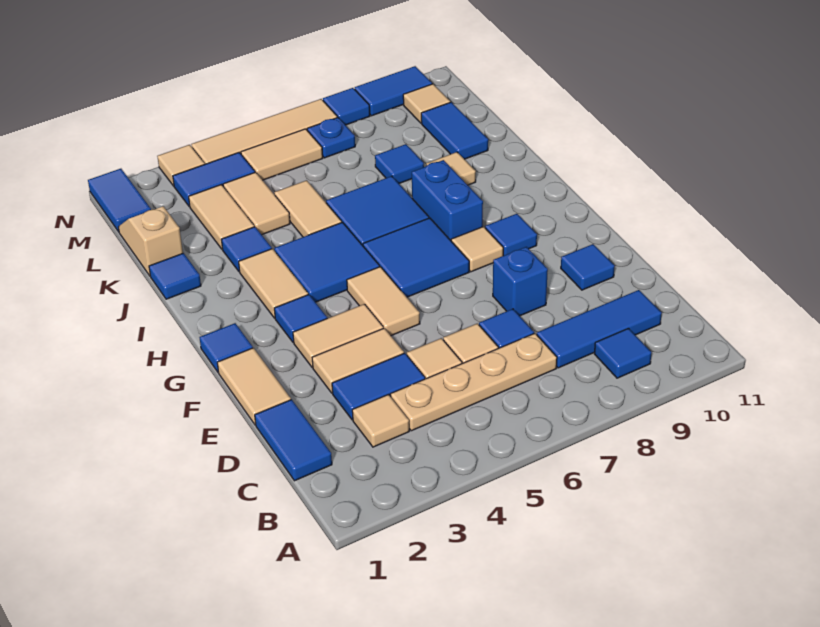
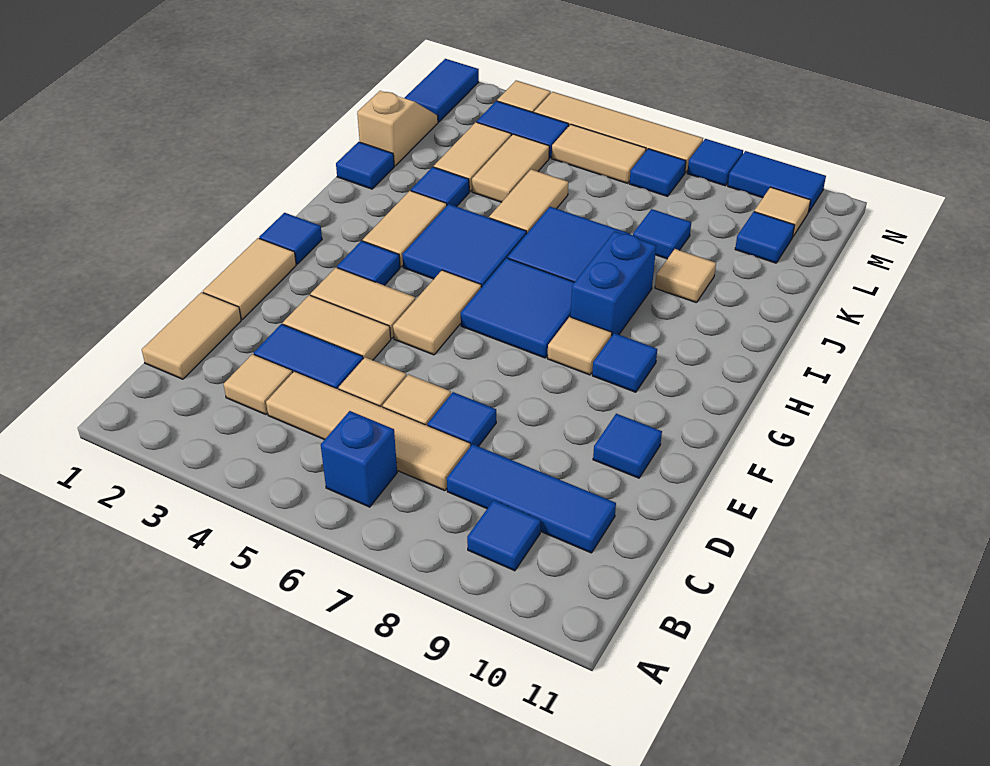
blue tile C1:D1 level 1 -> tan tile C1:D1 level 1
tan plate C4:C7 level 1 -> tan tile C4:C7 level 1
blue brick E8 level 1 -> blue brick B6 level 1
blue tile K10:L10 level 1 -> blue tile L10 level 1
blue plate M7 level 1 -> blue tile M7 level 1

